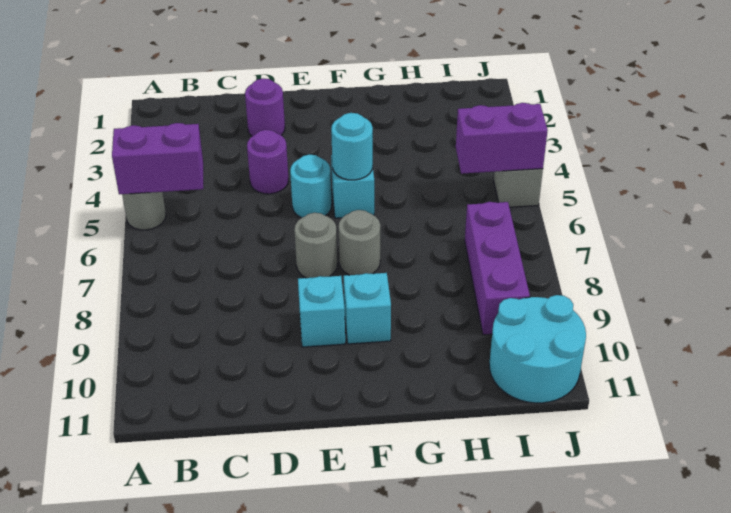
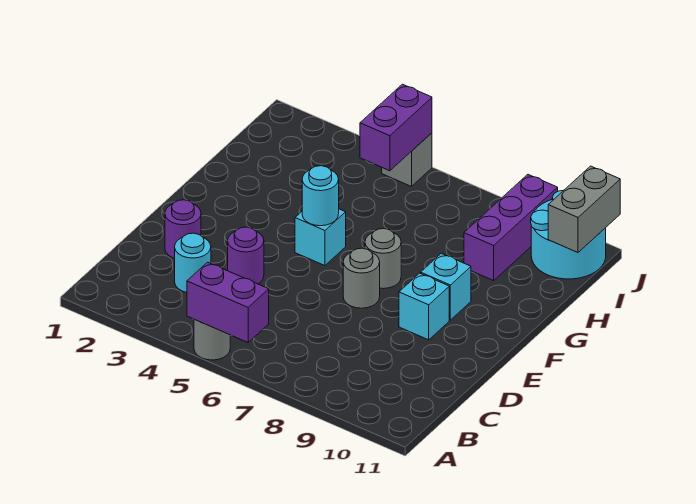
purple brick A5:B5 level 2 -> purple brick A5:A6 level 2
cyan round brick E5 level 1 -> cyan round brick C3 level 1
purple brick I7:I9 level 1 -> purple brick H9:J9 level 1
none -> grey brick I11:J11 level 2

